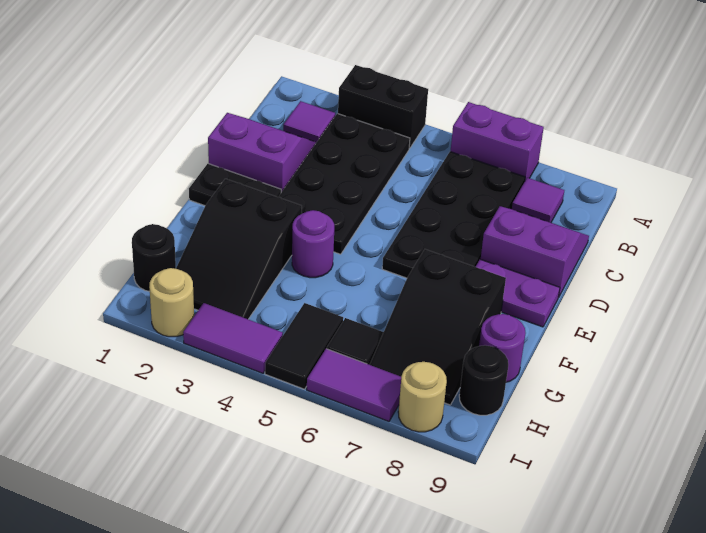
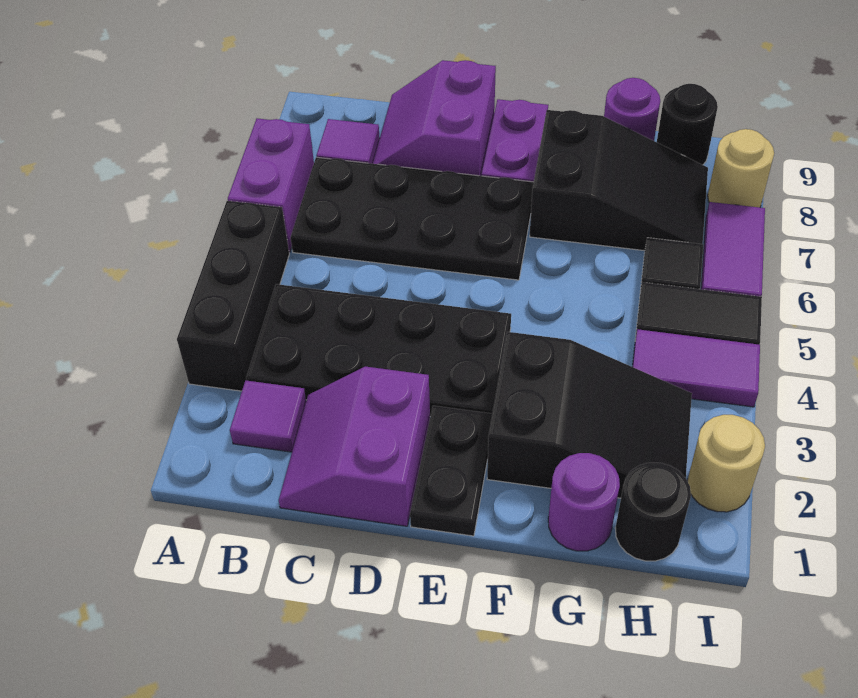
black brick A3:A4 level 1 -> black brick A3:A5 level 1
purple round brick F4 level 1 -> purple round brick G1 level 1
purple tile I3:I4 level 1 -> purple tile H4:I4 level 1

